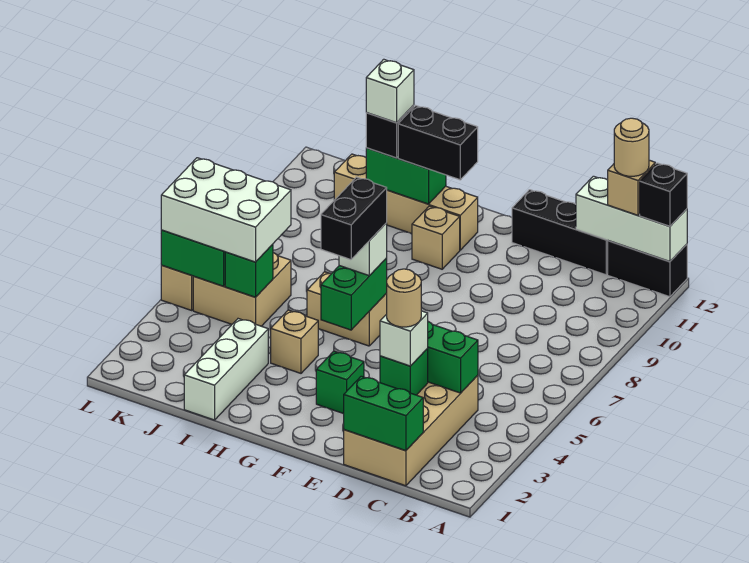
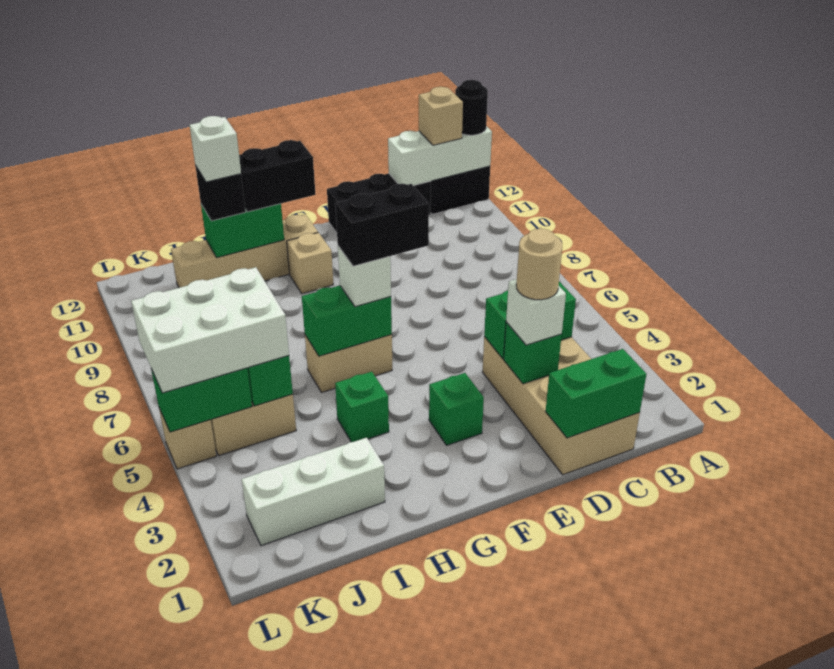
black brick A12 level 3 -> black round brick A12 level 3
tan round brick B12 level 4 -> none
green brick G5:G6 level 2 -> green brick G6:H6 level 2
black brick G5:G6 level 4 -> black brick F6:G6 level 4
tan brick H4 level 1 -> green brick H4 level 1
white brick I1:I3 level 1 -> white brick I2:K2 level 1

